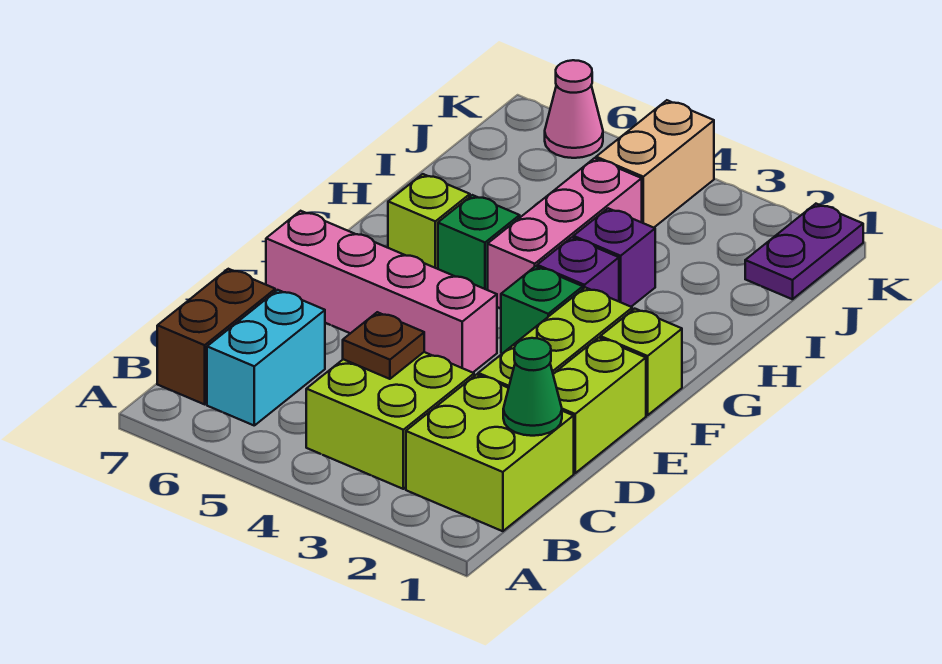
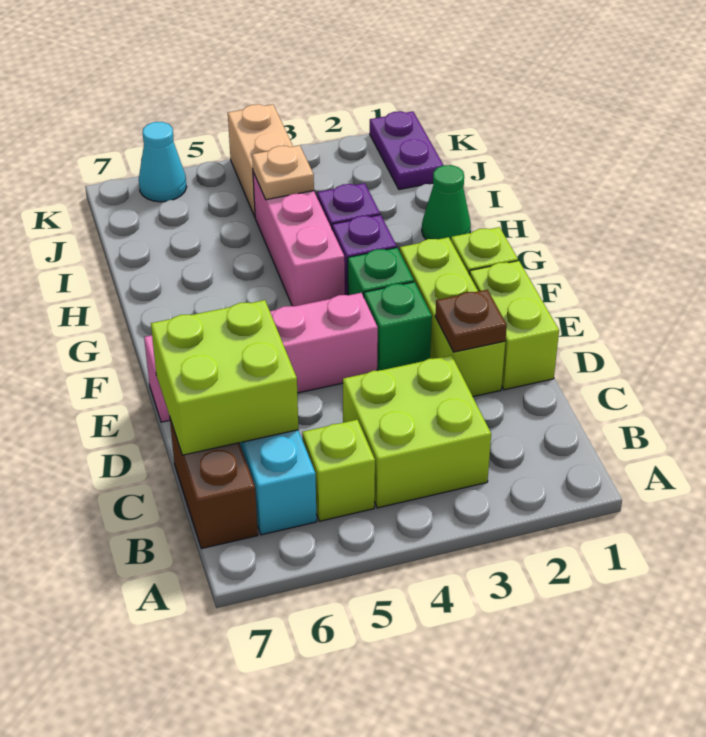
lime brick B1:C2 level 1 -> lime brick C6:D7 level 2
green cone C1 level 2 -> green cone H1 level 1
brown plate C4 level 2 -> brown plate D2 level 2
green brick G5 level 1 -> green brick E3 level 1
lime brick G6 level 1 -> lime brick B5 level 1
none -> tan plate I4 level 2
pink cone K6 level 1 -> cyan cone K6 level 1

